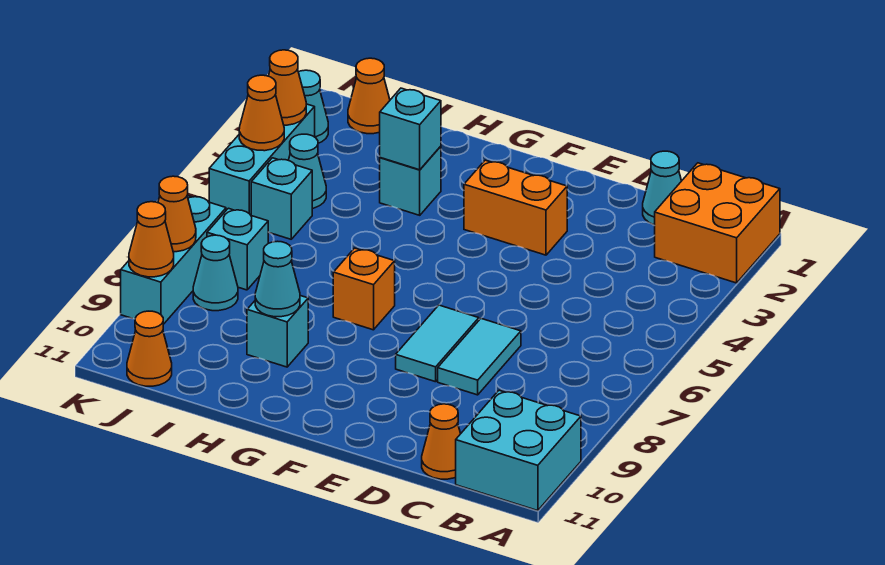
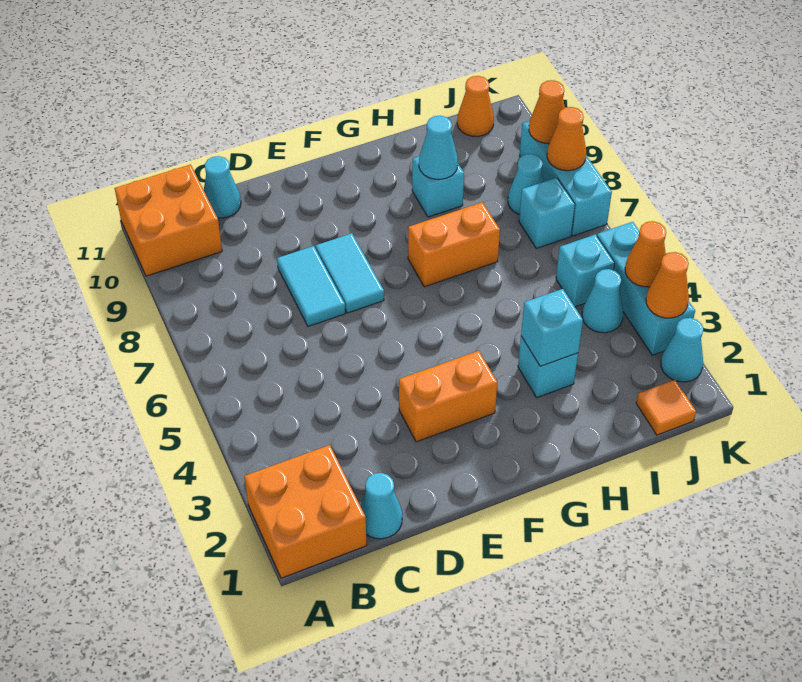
cyan brick A10:B11 level 1 -> orange brick A10:B11 level 1
orange cone C11 level 1 -> cyan cone C11 level 1
orange brick G7 level 1 -> orange brick G7:H7 level 1
orange cone J1 level 1 -> orange tile J1 level 1

